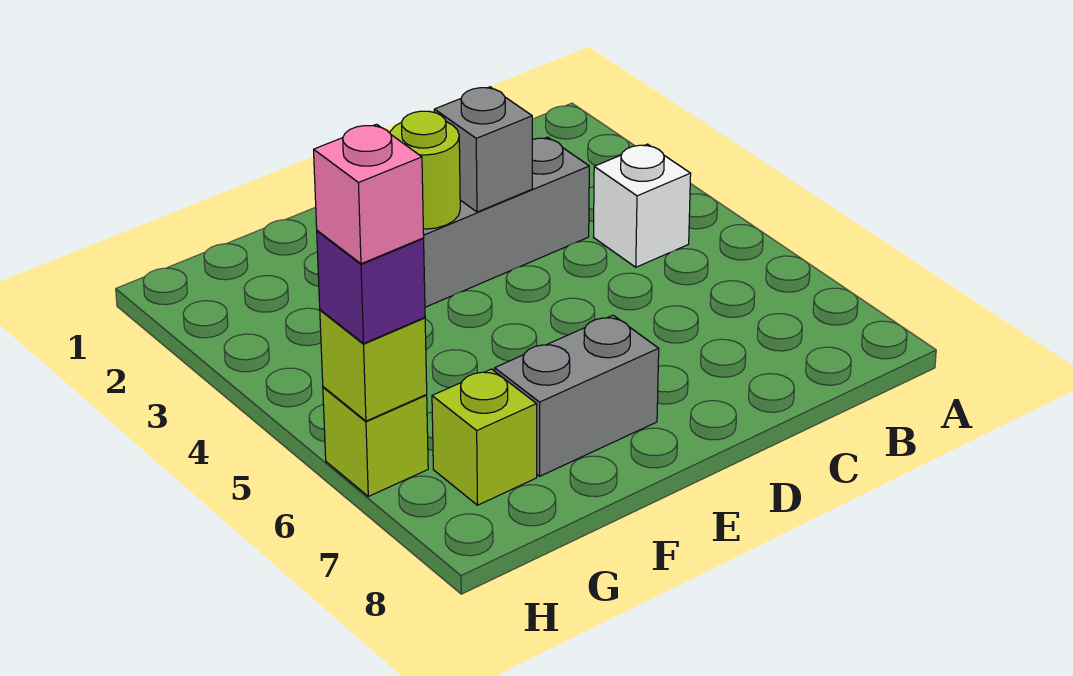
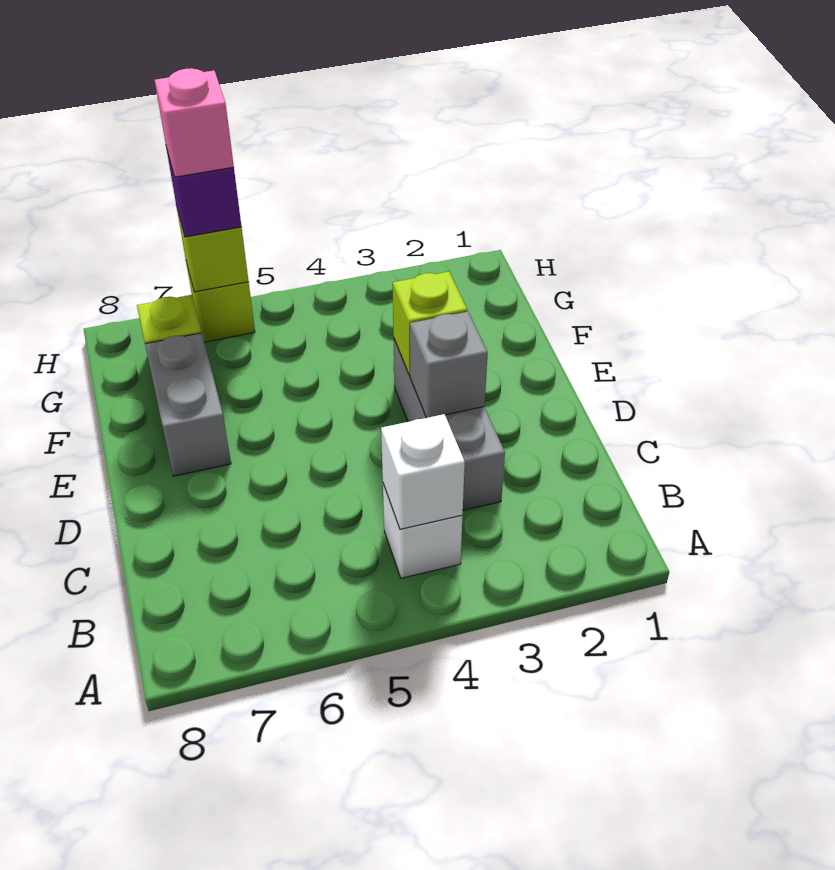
none -> white brick B4 level 2
lime round brick E3 level 2 -> lime brick E3 level 2

